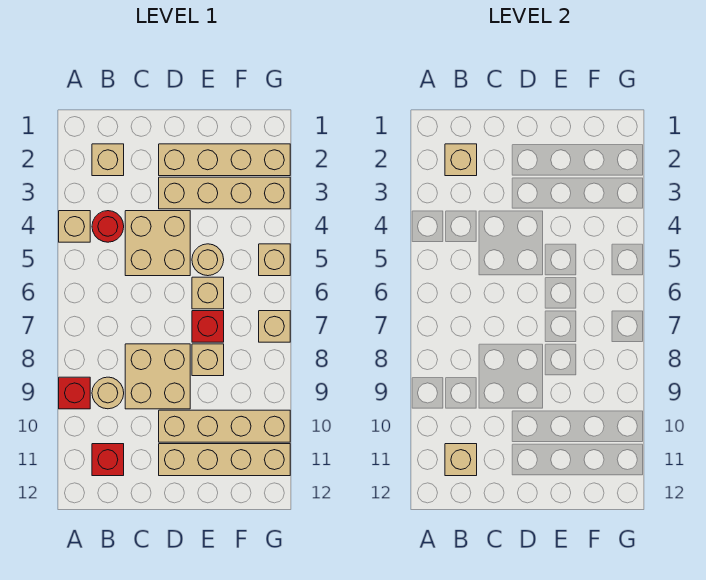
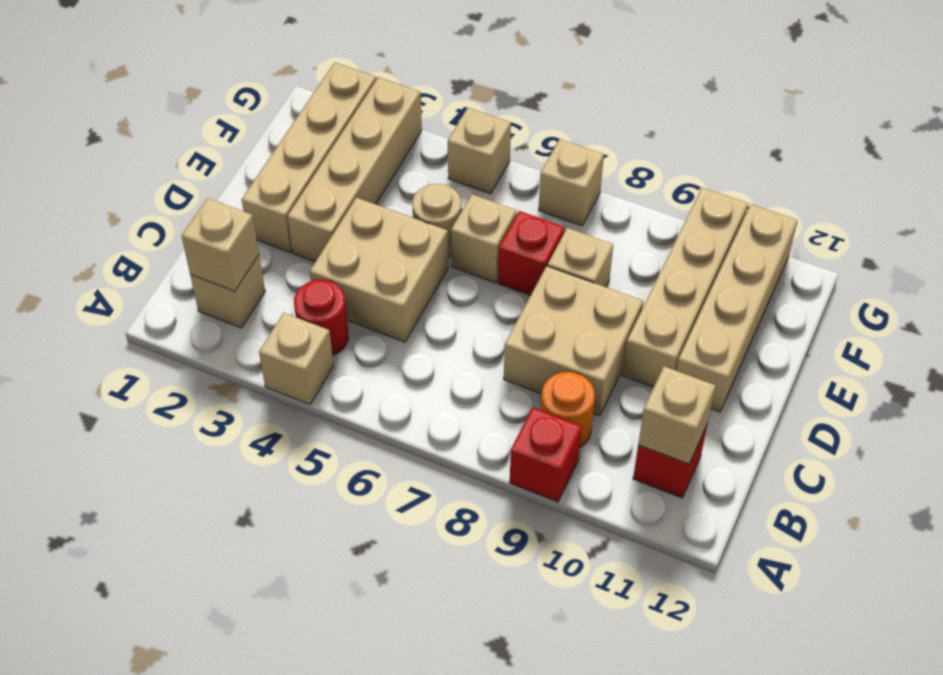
tan round brick B9 level 1 -> orange round brick B9 level 1

